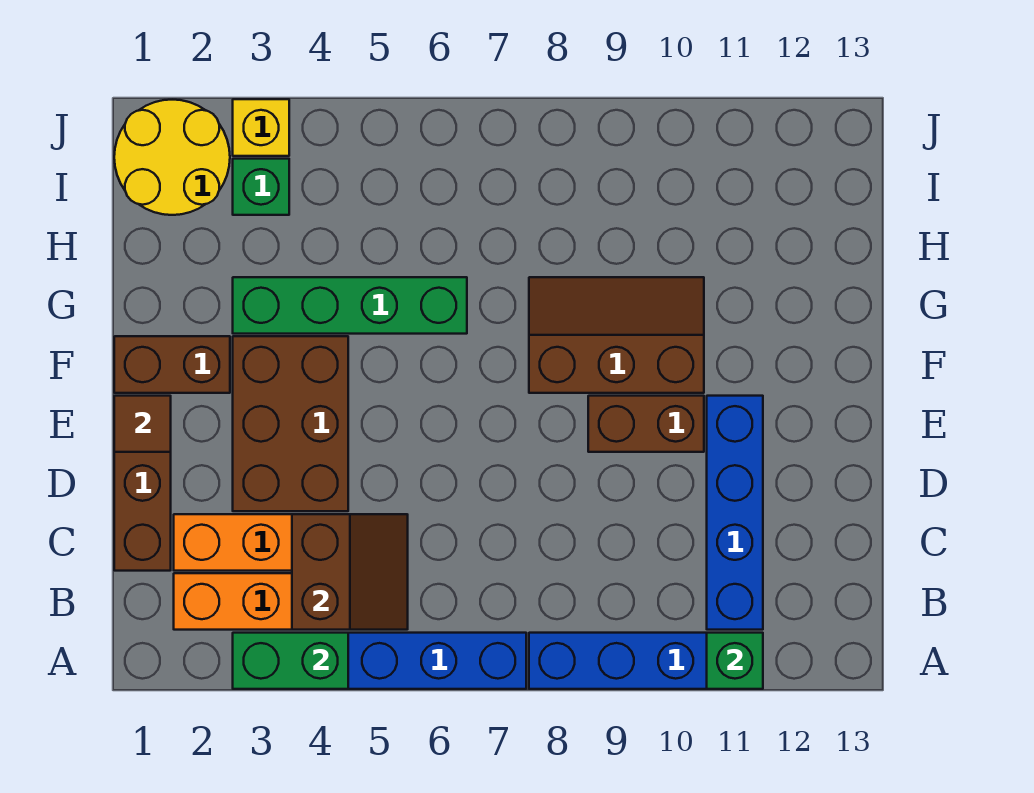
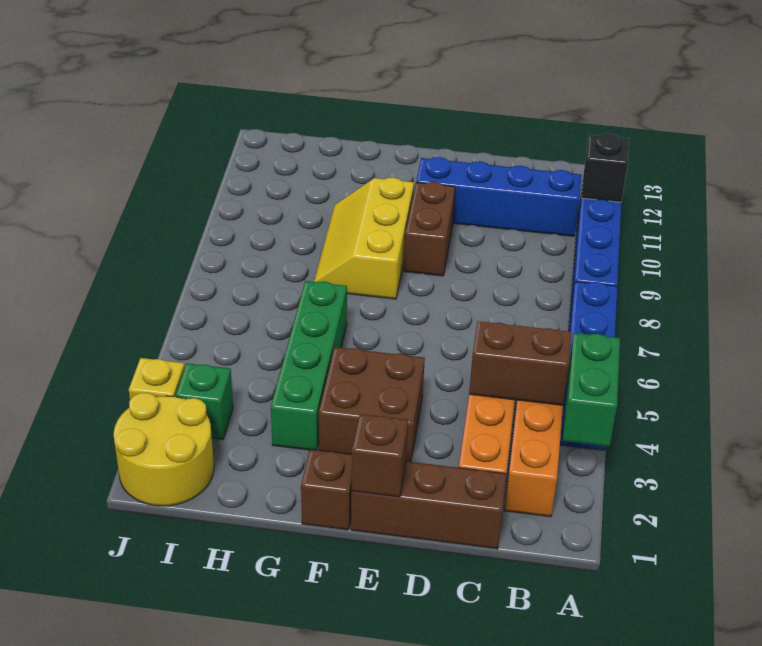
green brick A11 level 2 -> black brick A11 level 2
brown brick D3:F4 level 1 -> brown brick E3:F4 level 1
brown tile E1 level 2 -> brown brick E1 level 2
brown brick F1:F2 level 1 -> brown brick F1 level 1
brown slope F8:G10 level 1 top F -> yellow slope F8:G10 level 1 top F

